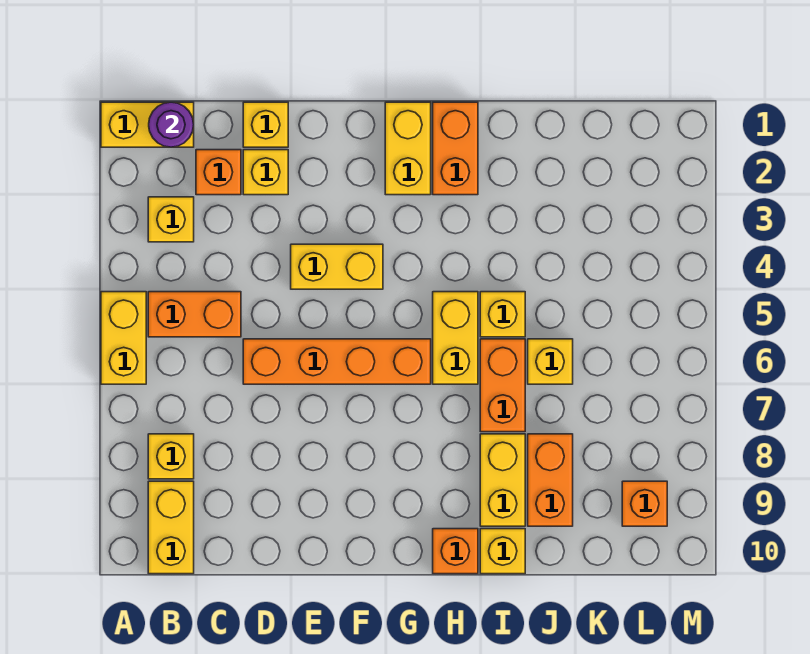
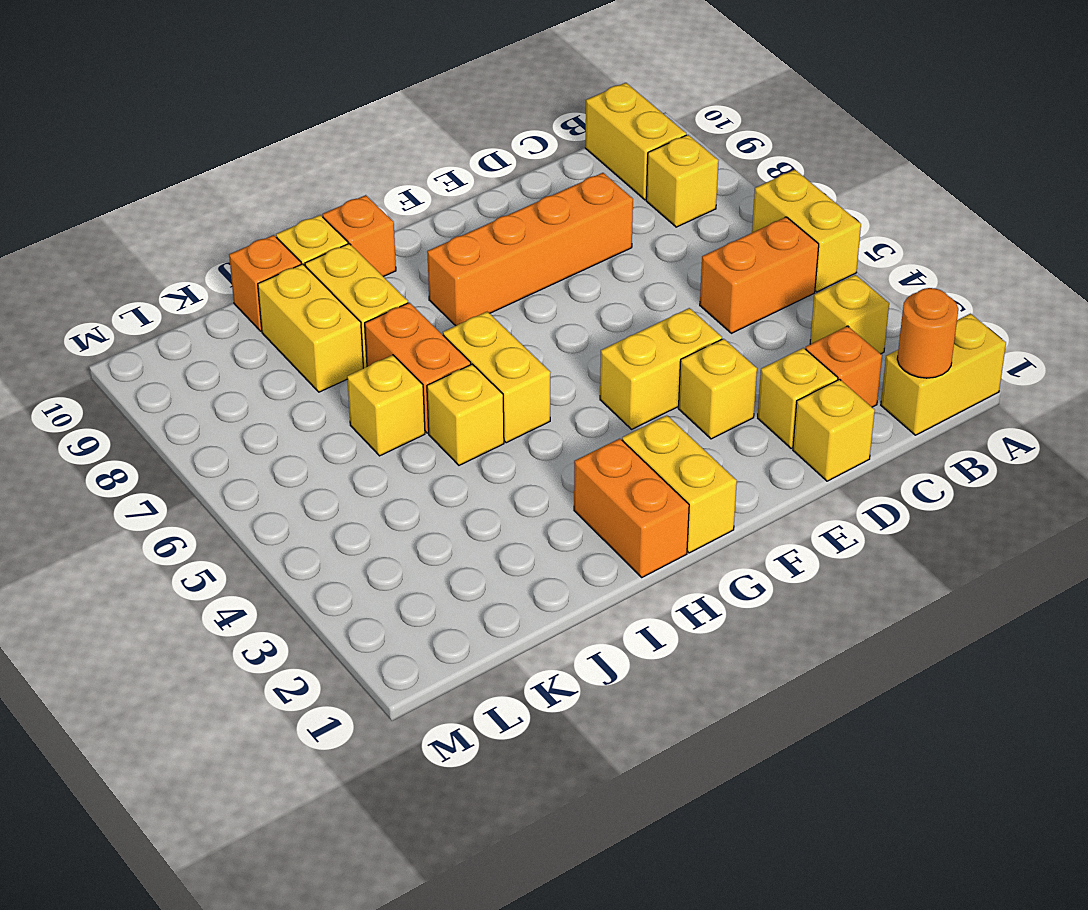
purple round brick B1 level 2 -> orange round brick B1 level 2
orange brick D6:G6 level 1 -> orange brick D8:G8 level 1
none -> yellow brick E3 level 1
orange brick J8:J9 level 1 -> yellow brick J8:J9 level 1
orange brick L9 level 1 -> orange brick J10 level 1

